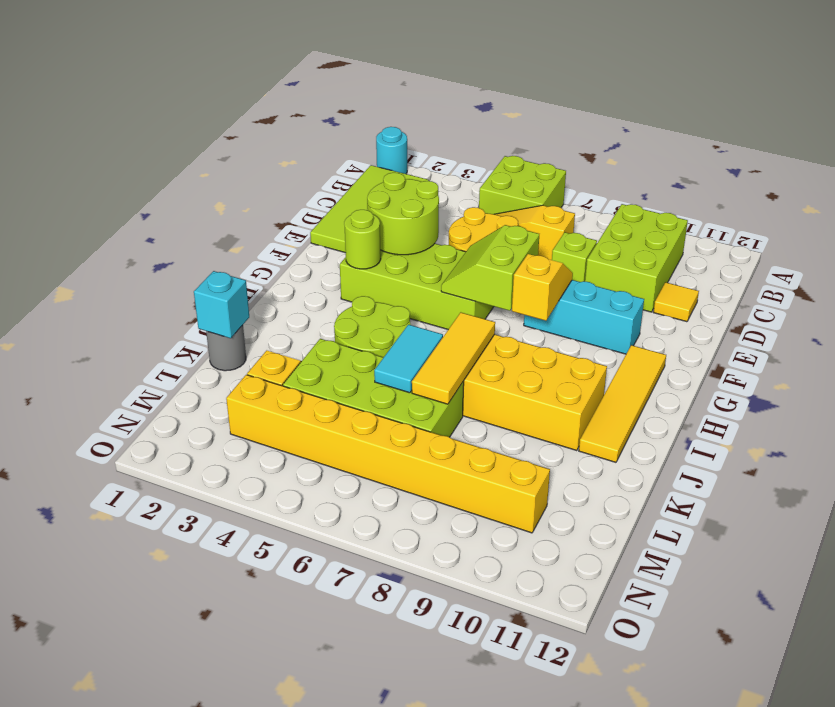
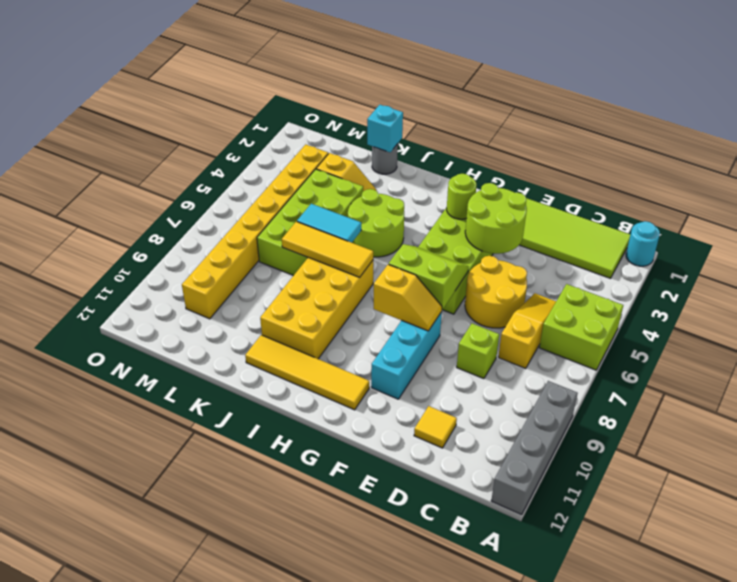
none -> grey brick A9:A12 level 1
lime brick B9:D10 level 1 -> none

